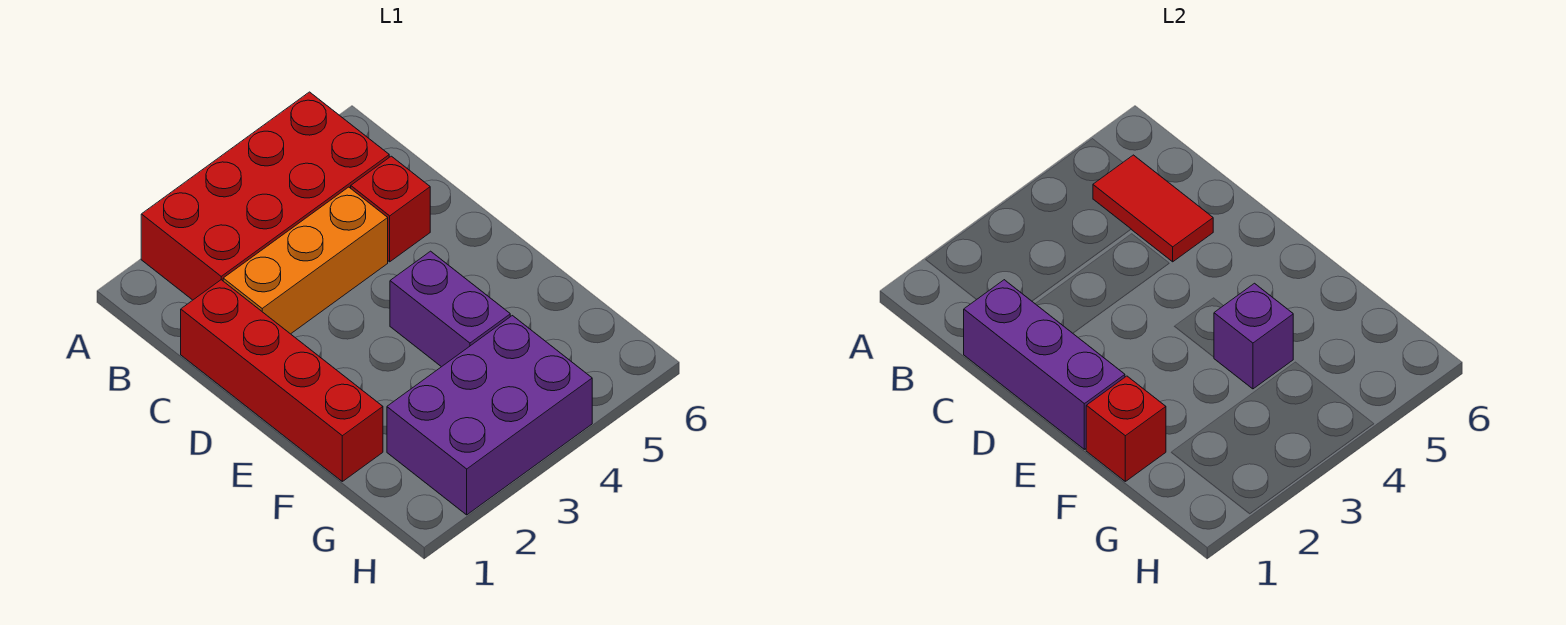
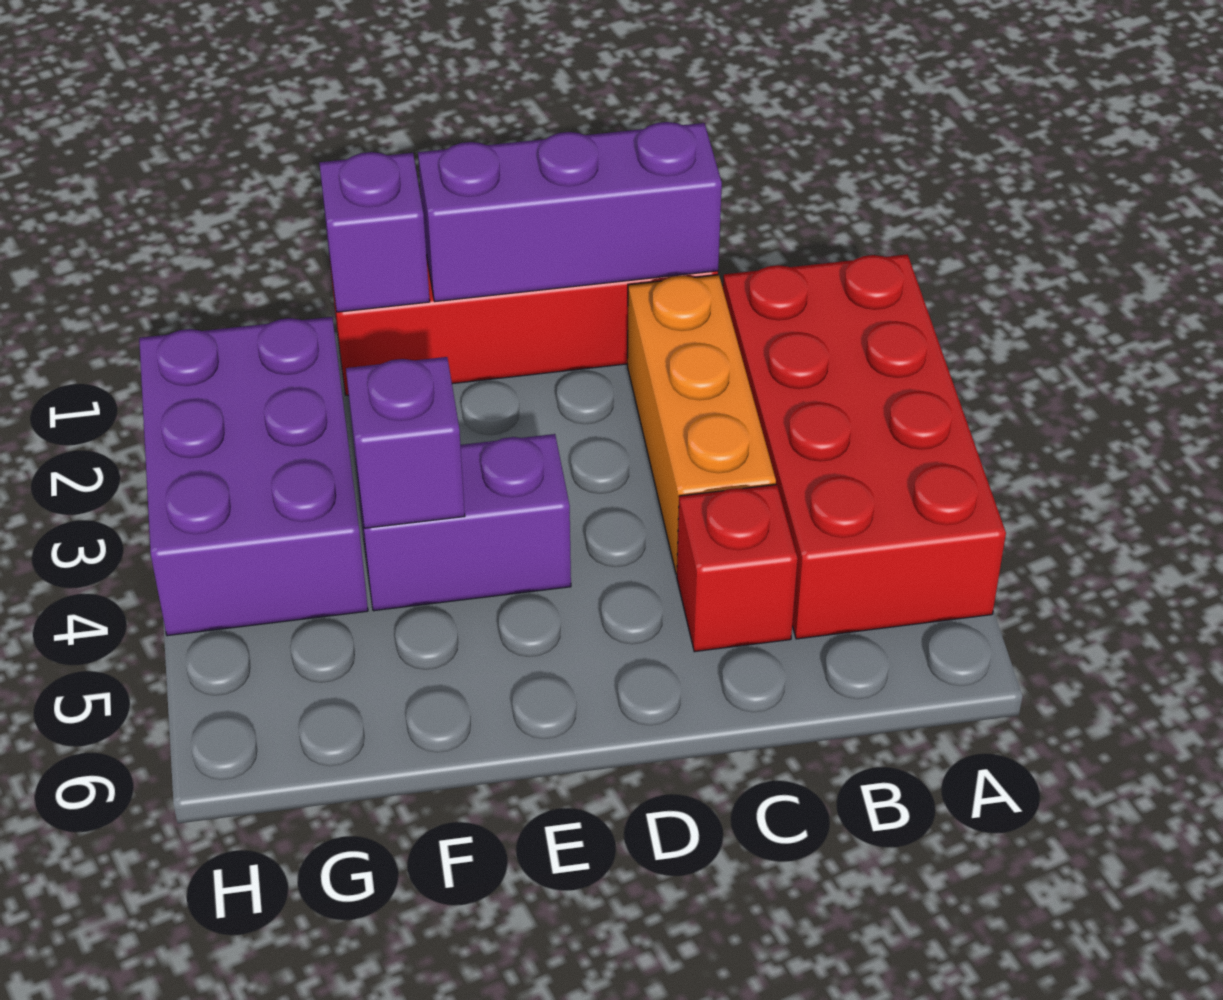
red tile B5:C5 level 2 -> none
red brick F1 level 2 -> purple brick F1 level 2

